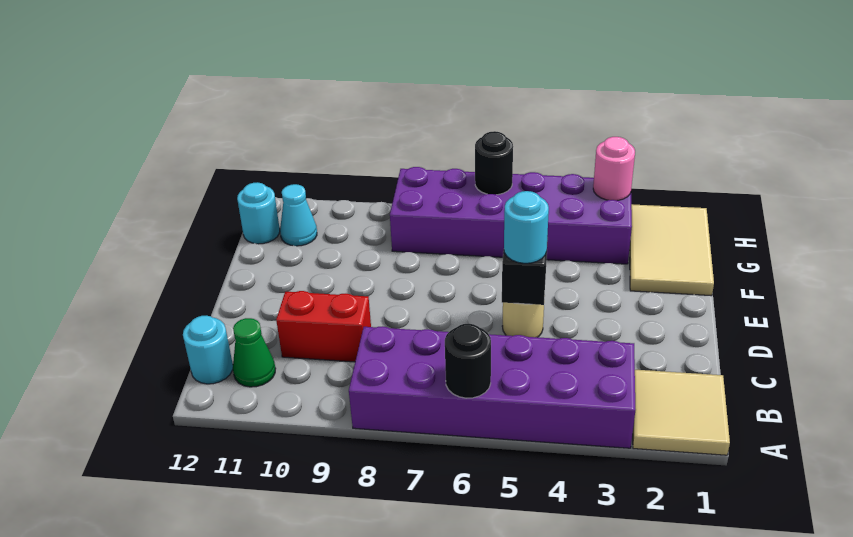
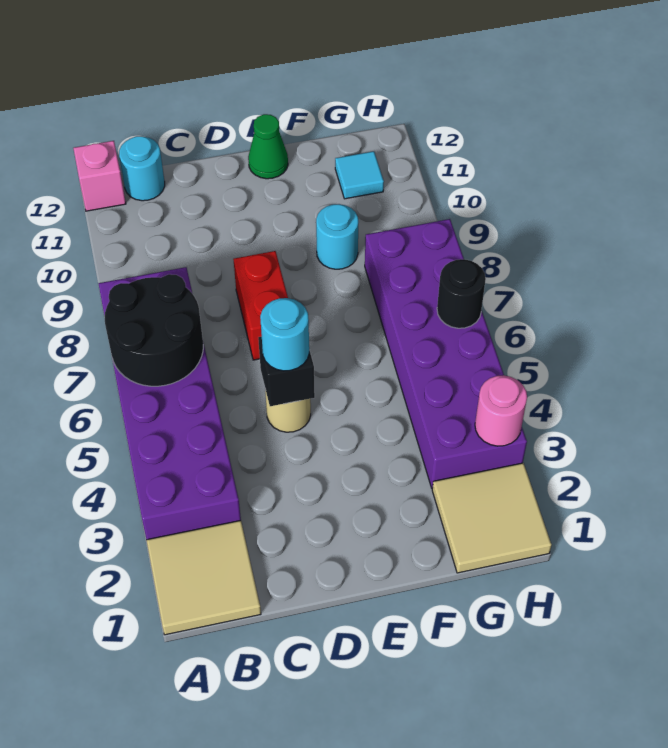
black round brick A6 level 2 -> black round brick A6:B7 level 2
none -> pink brick A12 level 1
green cone B11 level 1 -> green cone E12 level 1
red brick C9:C10 level 1 -> red brick D7:D8 level 1
tan tile F1:H2 level 1 -> tan tile G1:H2 level 1
cyan cone G11 level 1 -> cyan tile G11 level 1
cyan round brick G12 level 1 -> cyan round brick F9 level 1

